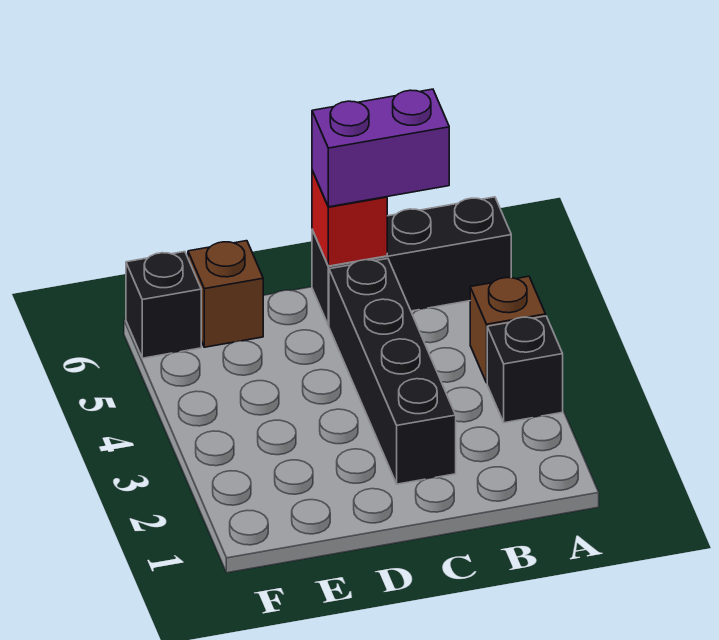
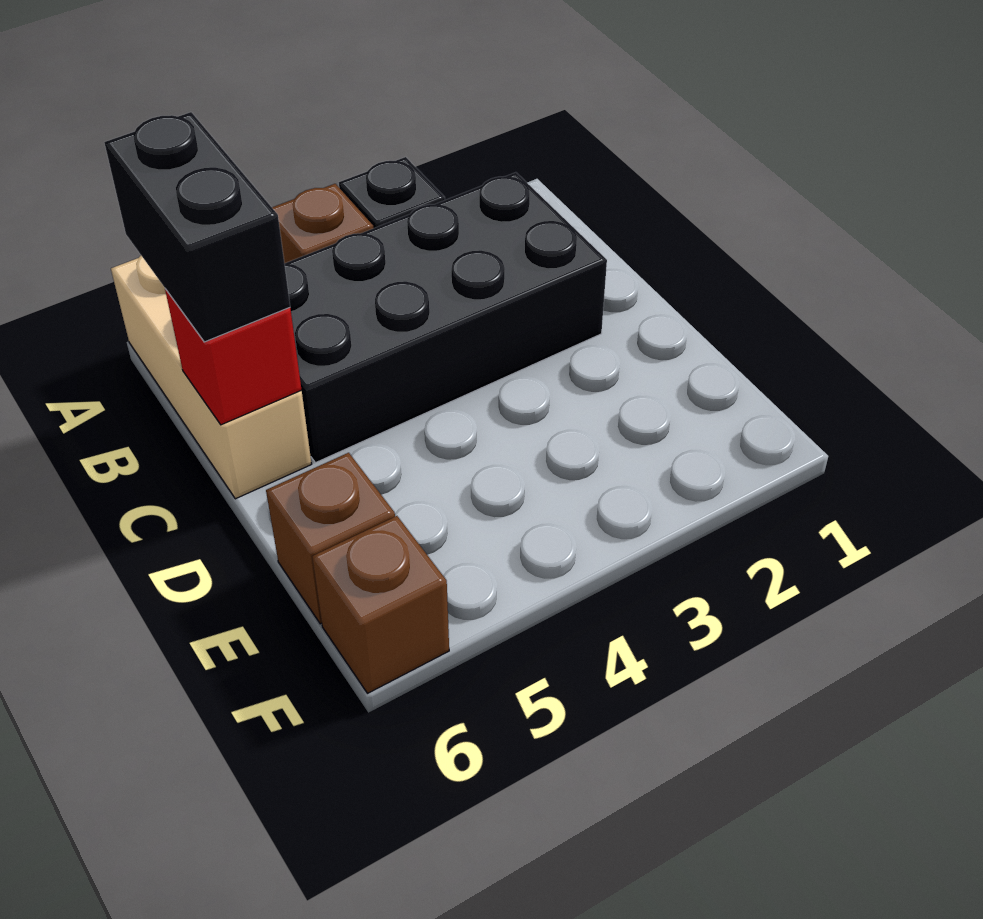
black brick A6:C6 level 1 -> tan brick A6:C6 level 1
purple brick B6:C6 level 3 -> black brick B6:C6 level 3
black brick C2:C5 level 1 -> black brick B2:C5 level 1
black brick F6 level 1 -> brown brick F6 level 1

